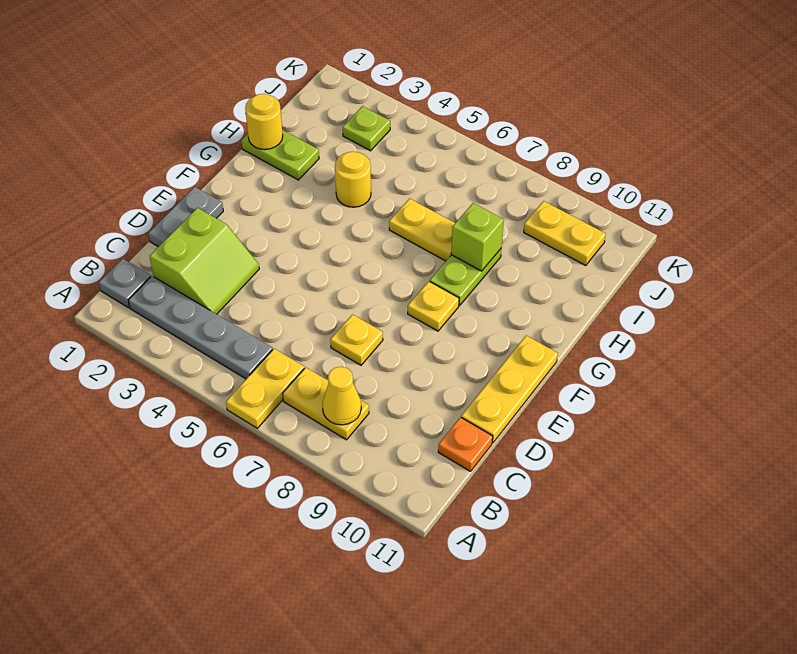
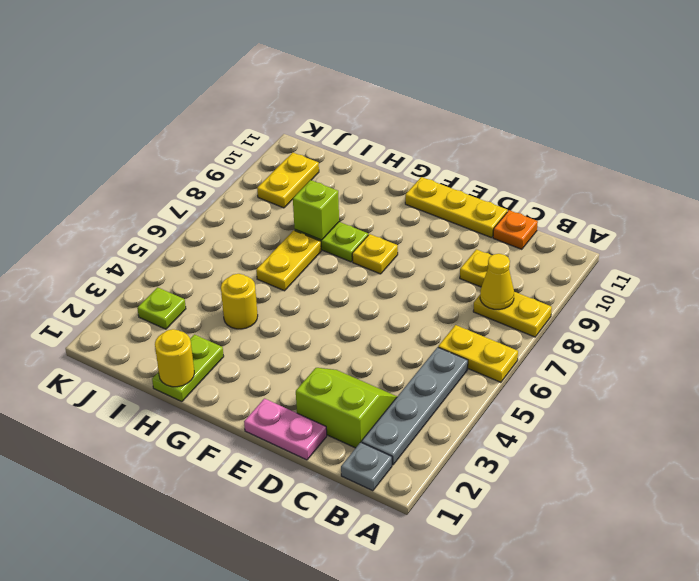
yellow plate B7:B8 level 1 -> yellow plate A8:B8 level 1
grey plate D1:E1 level 1 -> pink plate D1:E1 level 1
yellow plate D7 level 1 -> yellow plate C9 level 1

